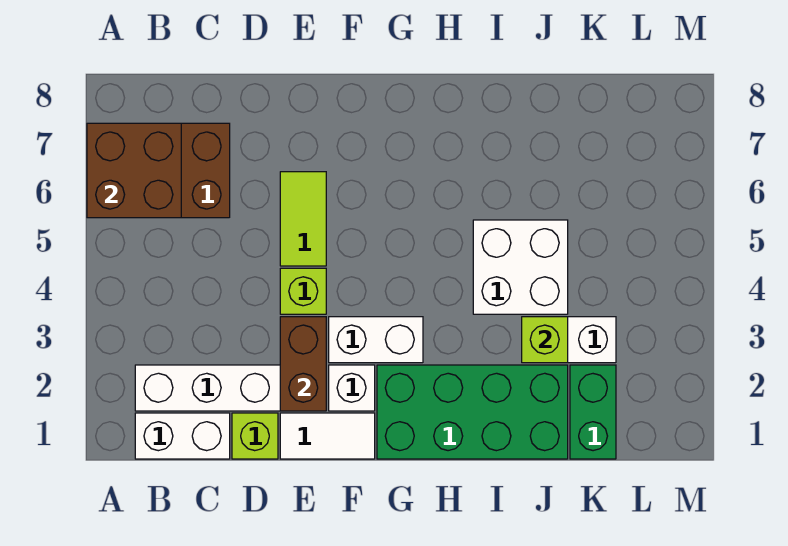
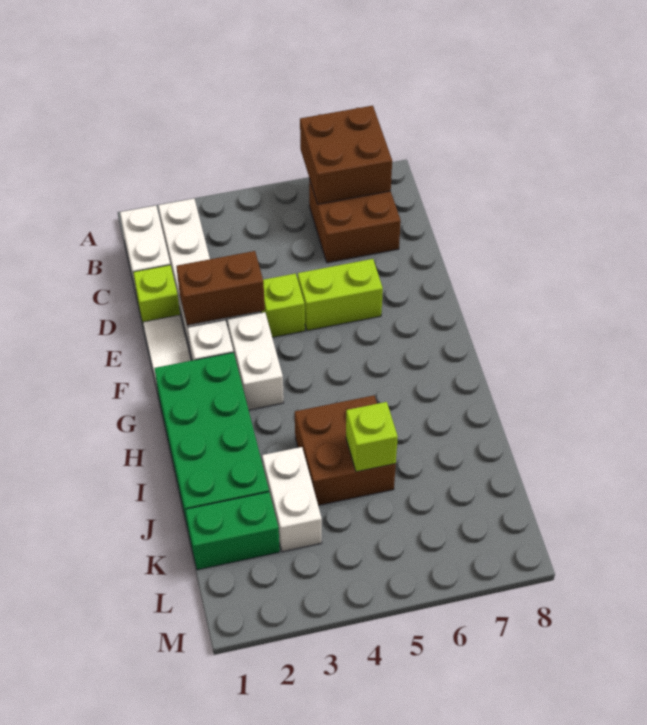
lime tile E5:E6 level 1 -> lime brick E5:E6 level 1
white brick I4:J5 level 1 -> brown brick I4:J5 level 1
lime brick J3 level 2 -> lime brick J5 level 2

